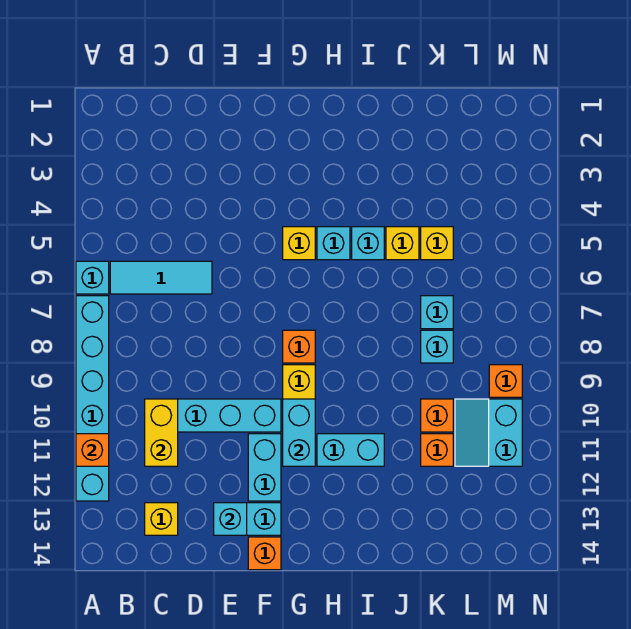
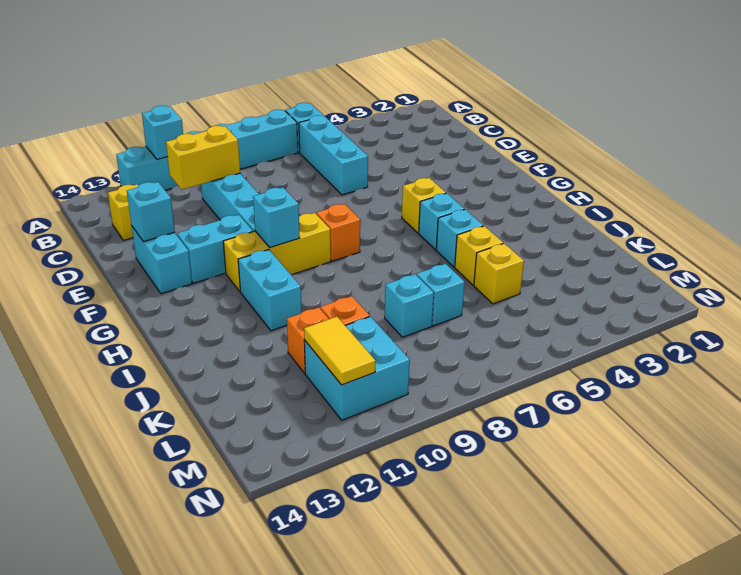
orange brick A11 level 2 -> cyan brick A11 level 2
cyan tile B6:D6 level 1 -> cyan brick B6:D6 level 1
orange brick F14 level 1 -> none
cyan brick G10:G11 level 2 -> cyan brick G10 level 2
cyan slope L10:M11 level 1 top M -> cyan brick L10:M11 level 1
none -> yellow tile L11:M11 level 2
orange brick M9 level 1 -> none

